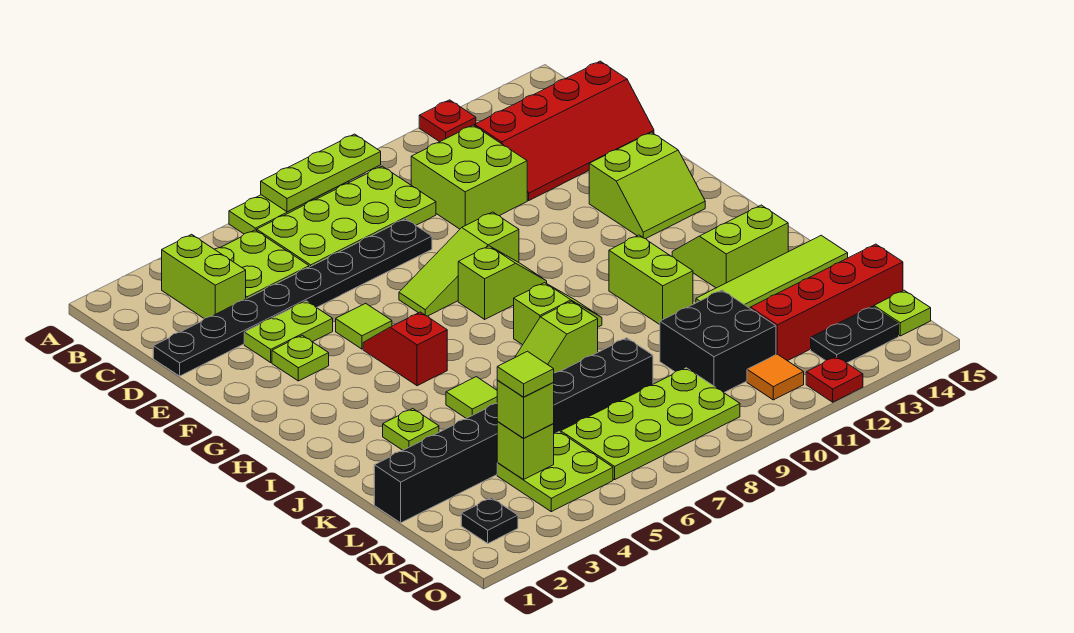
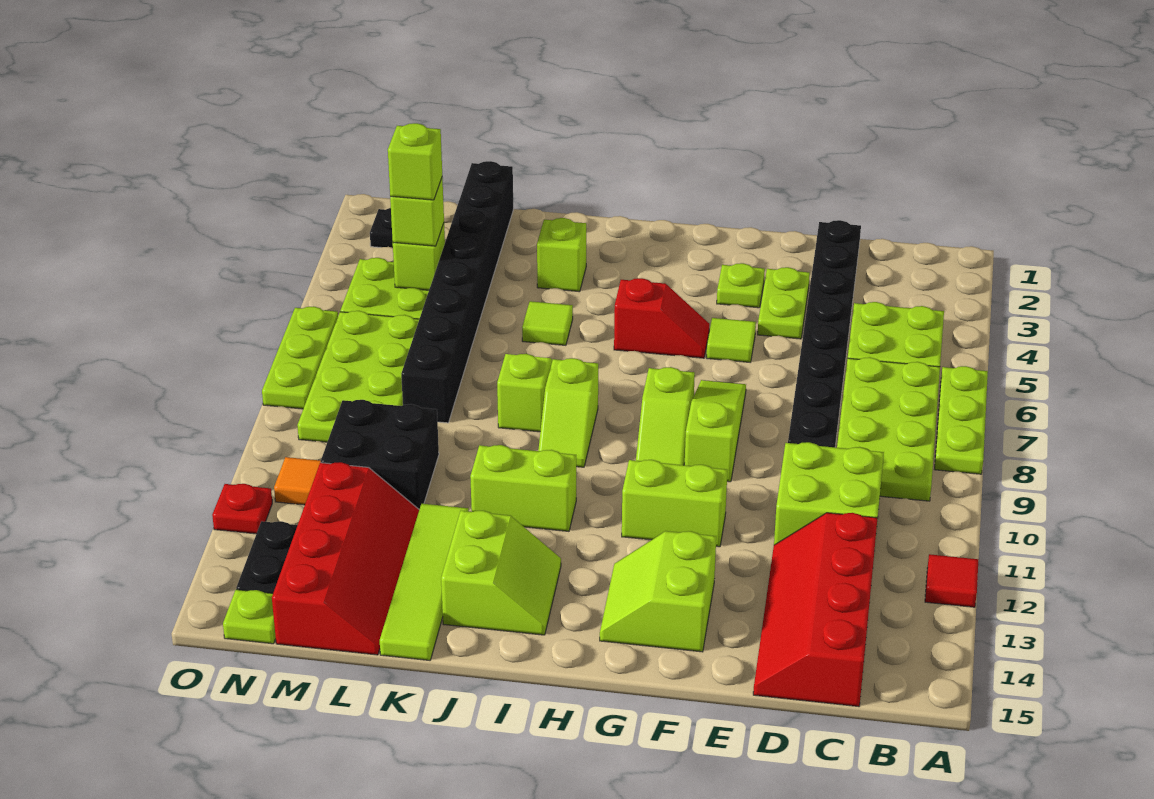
lime plate A7:A9 level 2 -> lime plate O6:O8 level 1
red plate A12 level 1 -> red tile A12 level 1
lime brick B3:C3 level 1 -> lime brick F11:G11 level 1
lime plate J3 level 1 -> lime brick J3 level 1
lime tile M4 level 4 -> lime brick M4 level 4

